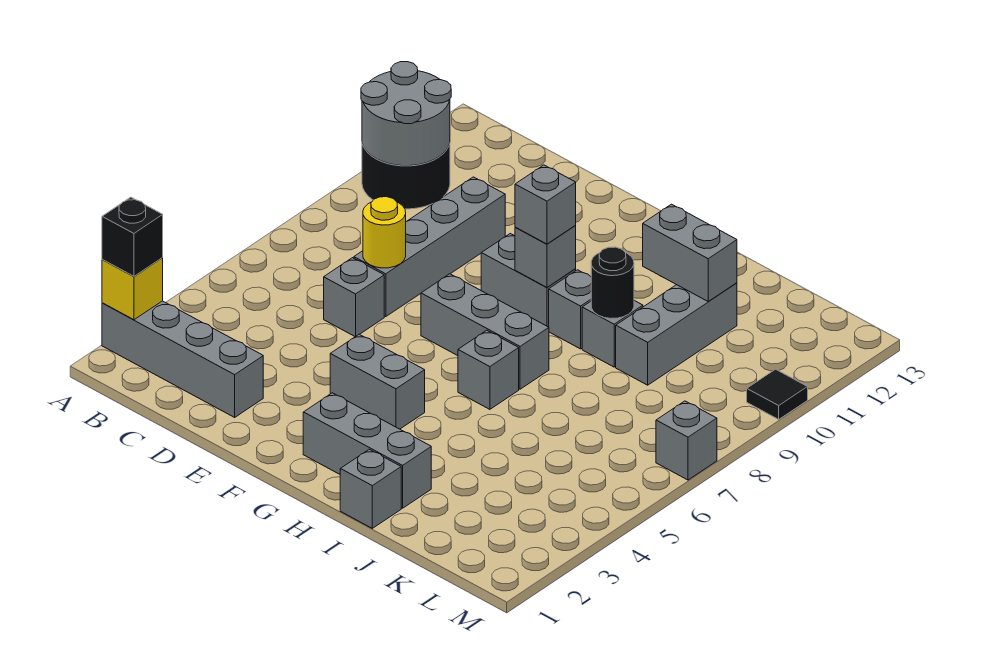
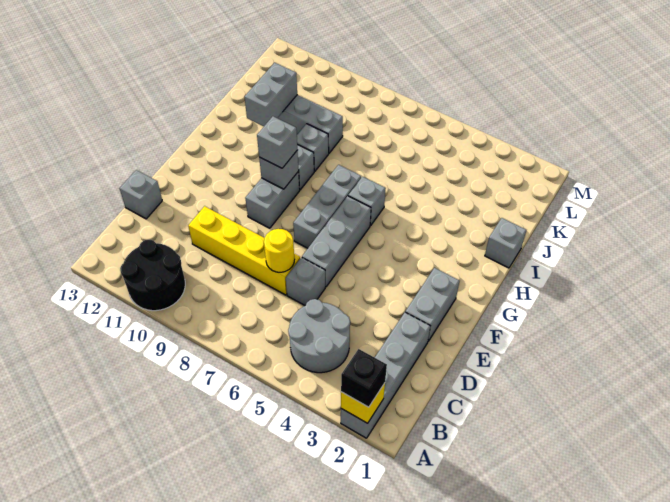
grey round brick A10:B11 level 2 -> grey round brick B4:C5 level 1
grey brick D7:D10 level 1 -> yellow brick D7:D10 level 1
grey brick F4:G4 level 1 -> grey brick E2:F2 level 1
grey brick G2:I2 level 1 -> grey brick E6:G6 level 1
black round brick I9 level 2 -> none
grey brick M7 level 1 -> grey brick D13 level 1
black tile M10 level 1 -> none

